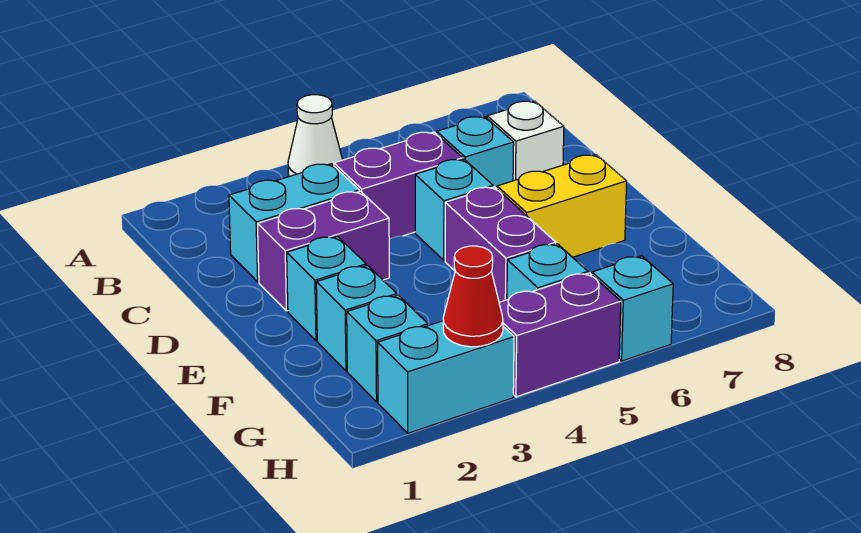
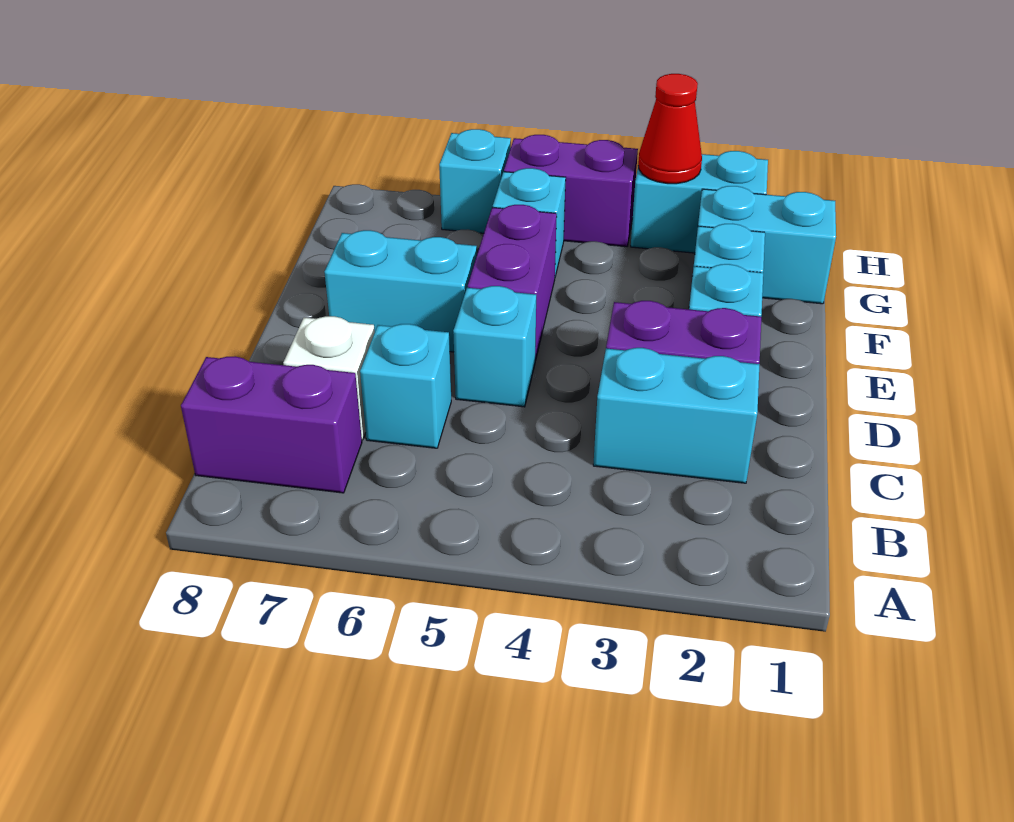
white cone A4 level 1 -> none
purple brick C4:C5 level 1 -> purple brick B7:B8 level 1
yellow brick E6:E7 level 1 -> cyan brick E6:E7 level 1
cyan brick G2 level 1 -> cyan brick G1:G2 level 1

